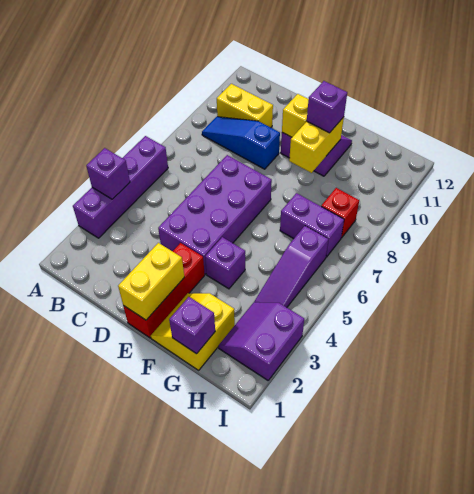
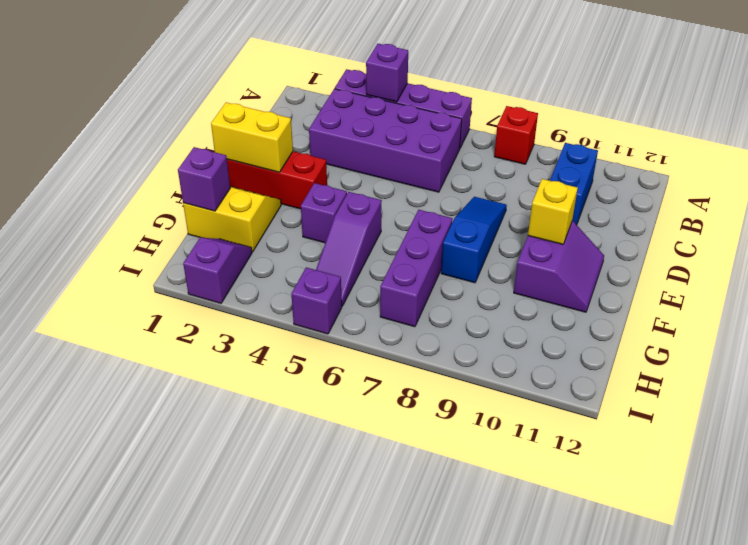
blue slope B9:D9 level 1 top D -> blue slope D8:F8 level 1 top F
yellow brick B10:C10 level 1 -> blue brick B10:C10 level 1
purple brick D4:E7 level 1 -> purple brick B3:C6 level 1
yellow brick F9:F10 level 2 -> none
purple brick F10 level 3 -> purple brick I5 level 1
purple brick G7:H7 level 1 -> purple brick F7:H7 level 1
purple slope H2:I3 level 1 top I -> purple slope H2:I2 level 1 top I
purple slope H4:H6 level 1 top 6 -> purple slope F5:H5 level 1 top F
red brick H8 level 1 -> red brick A8 level 1

